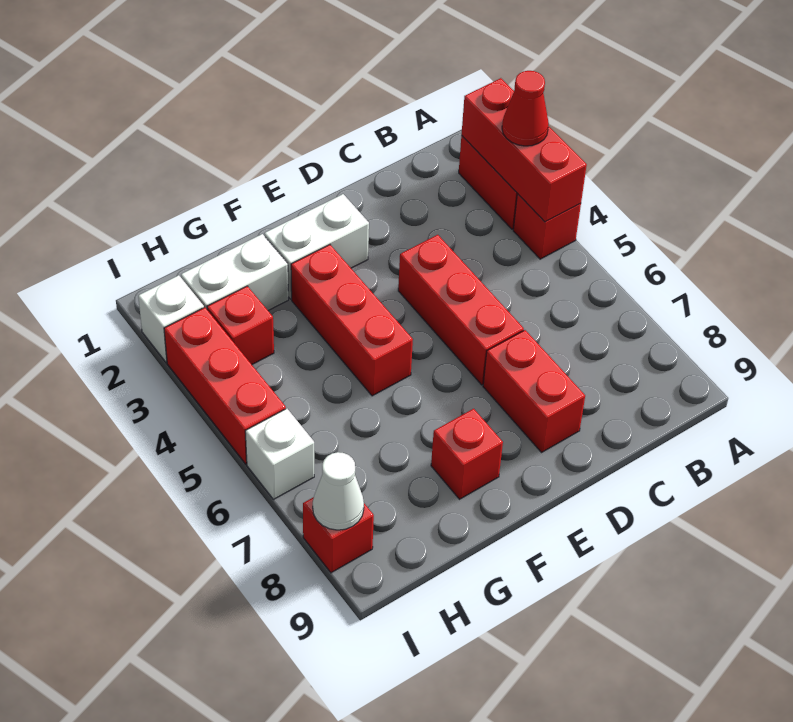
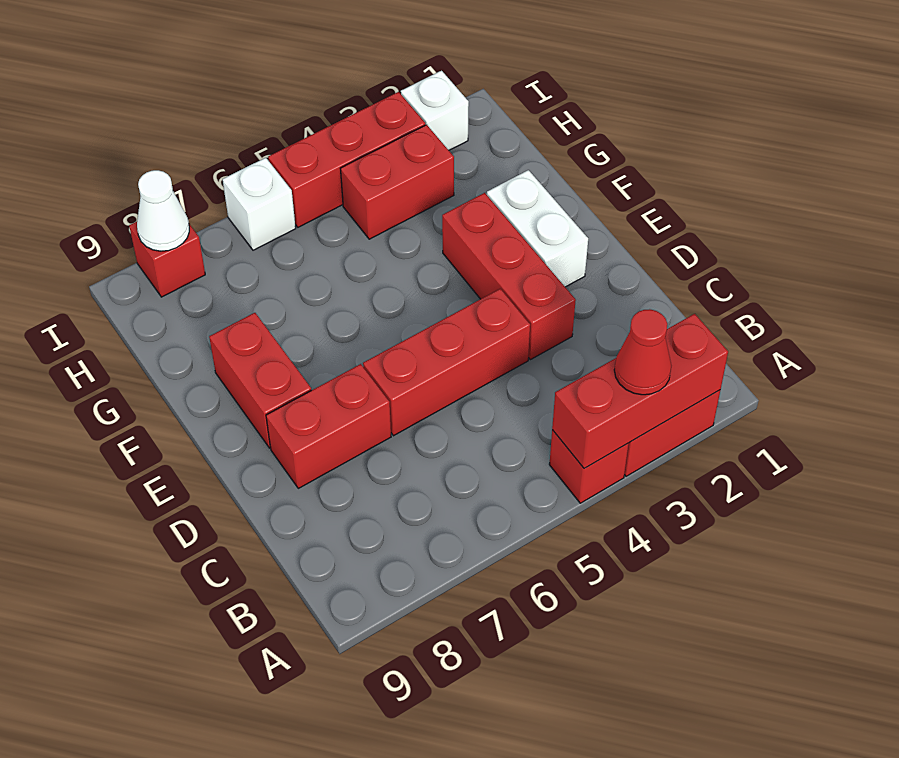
red brick F3:F5 level 1 -> red brick D3:F3 level 1
red brick F8 level 1 -> red brick E8:F8 level 1
white brick G2:H2 level 1 -> none
red brick H3 level 1 -> red brick H3:H4 level 1

